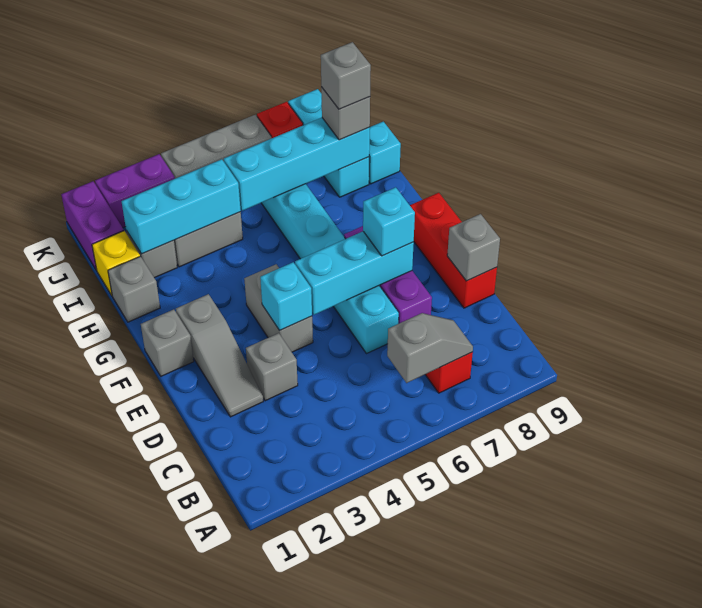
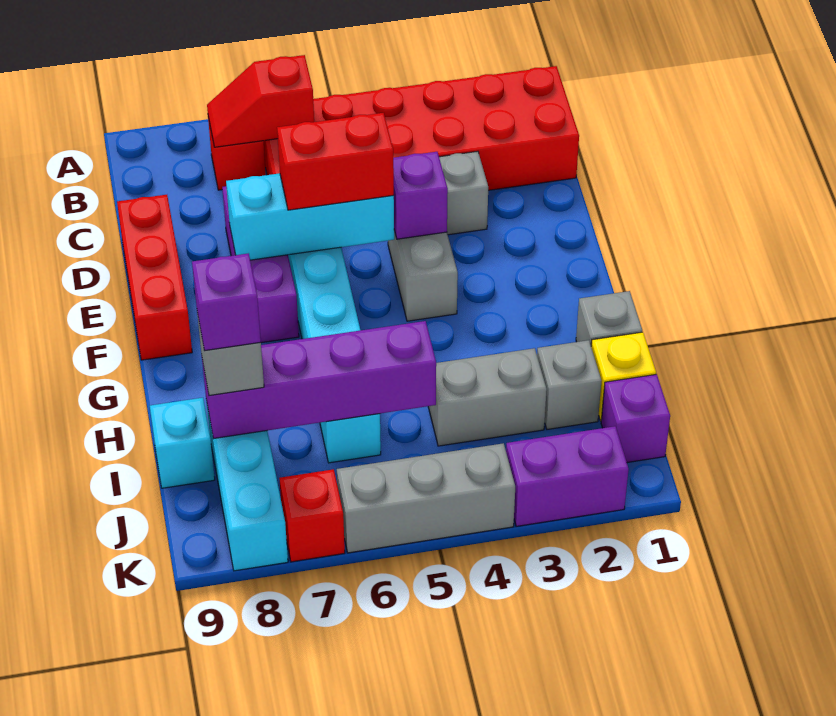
none -> red brick B1:C6 level 1
grey slope B6:B7 level 2 top 6 -> red slope B6:B7 level 2 top 6
grey slope D2:F2 level 1 top F -> none
grey brick D9 level 2 -> none
cyan brick E4 level 2 -> purple brick E4 level 2
none -> red brick E5:E6 level 3
cyan brick E7 level 3 -> none
grey brick F1 level 1 -> none
cyan brick I2:I4 level 2 -> none
cyan brick I5:I8 level 2 -> purple brick I5:I8 level 2
grey brick I8 level 4 -> purple brick I8 level 4
purple brick J1:K1 level 1 -> purple brick J1 level 1

